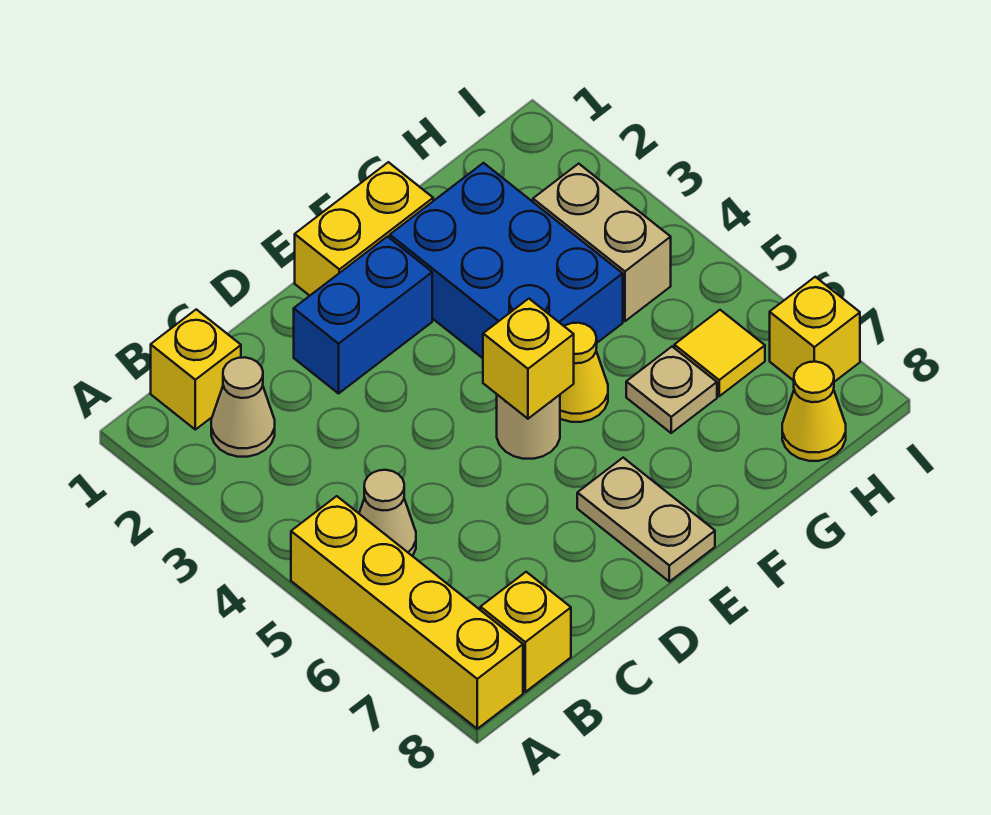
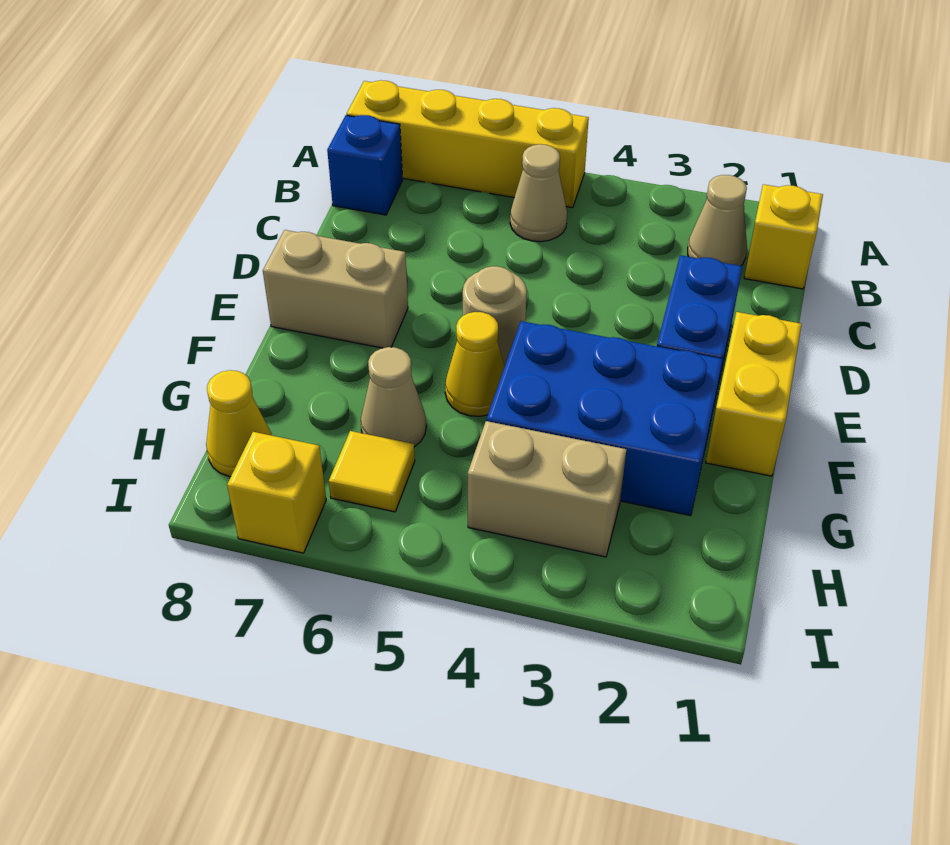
yellow brick B8 level 1 -> blue brick B8 level 1
yellow brick E5 level 2 -> none
tan plate E7:E8 level 1 -> tan brick E7:E8 level 1
tan plate G6 level 1 -> tan cone G6 level 1

